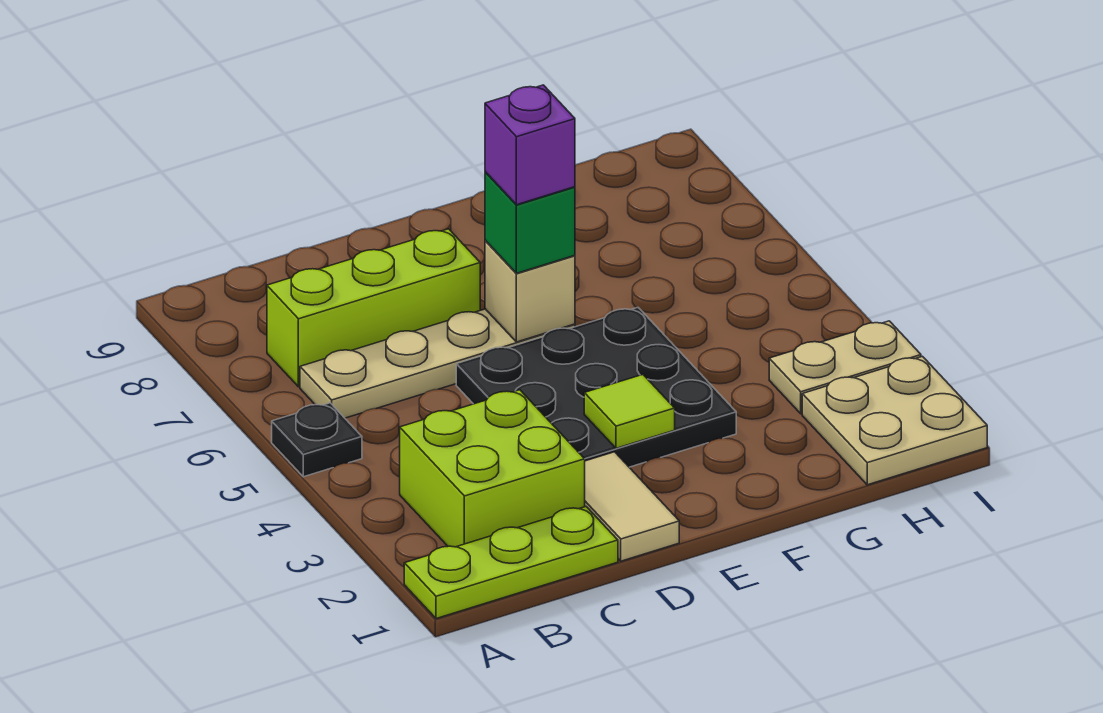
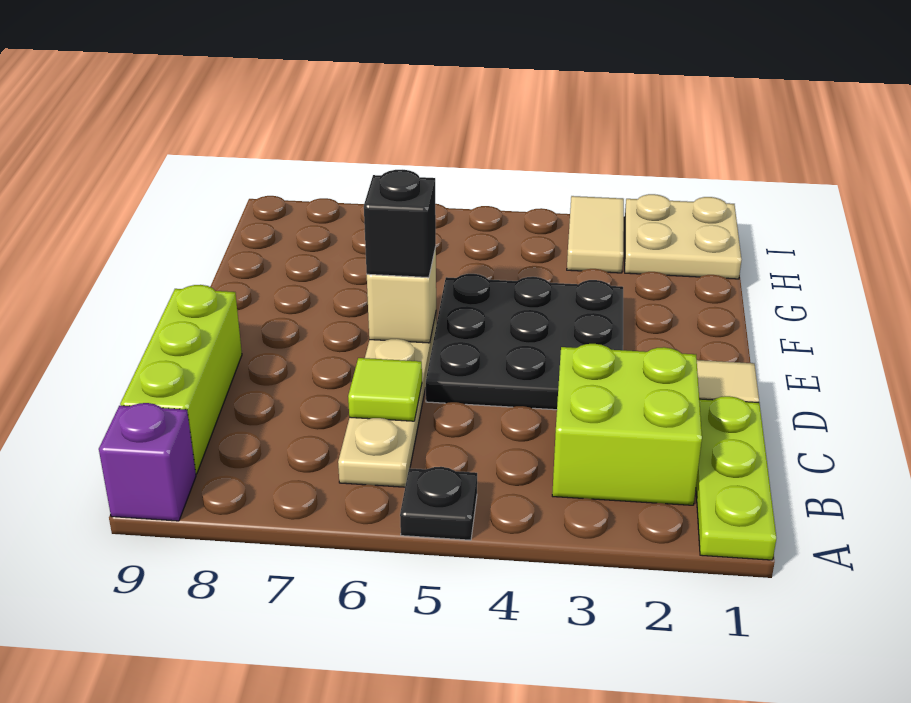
lime brick B7:D7 level 1 -> lime brick B9:D9 level 1
lime tile E3 level 2 -> lime tile C6 level 2
green brick E6 level 3 -> black brick E6 level 3
purple brick E6 level 4 -> purple brick A9 level 1
tan plate H3:I3 level 1 -> tan tile H3:I3 level 1

